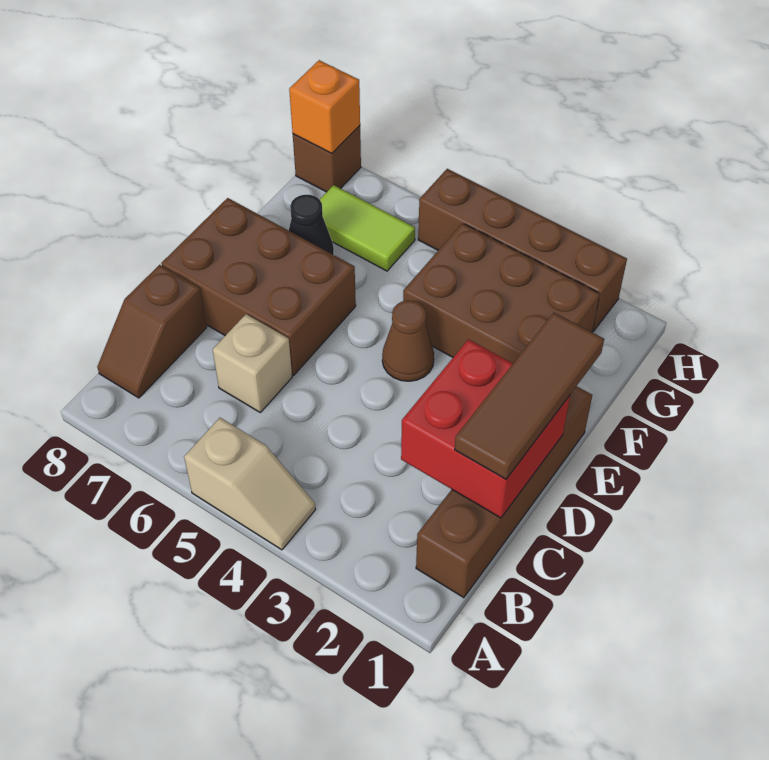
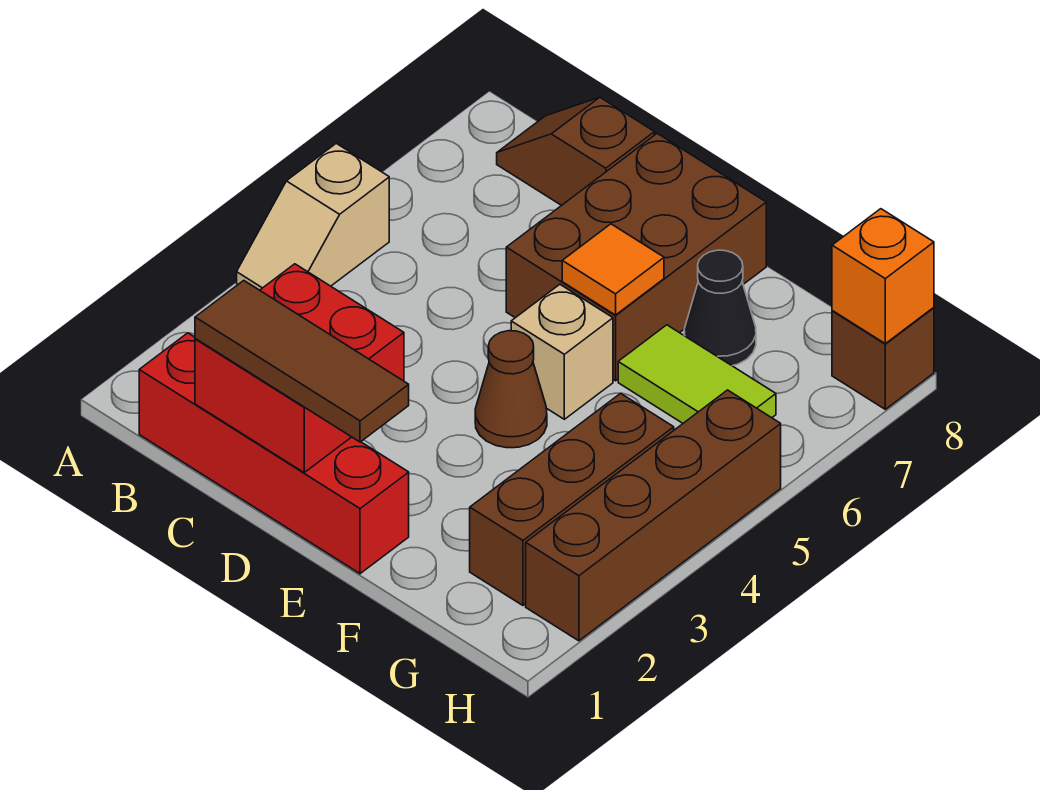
brown brick B1:E1 level 1 -> red brick B1:E1 level 1
tan brick C6 level 1 -> tan brick E5 level 1
none -> orange tile E6 level 2
brown brick F2:G4 level 1 -> brown brick G2:G4 level 1
lime tile G6:G7 level 1 -> lime tile F6:G6 level 1

